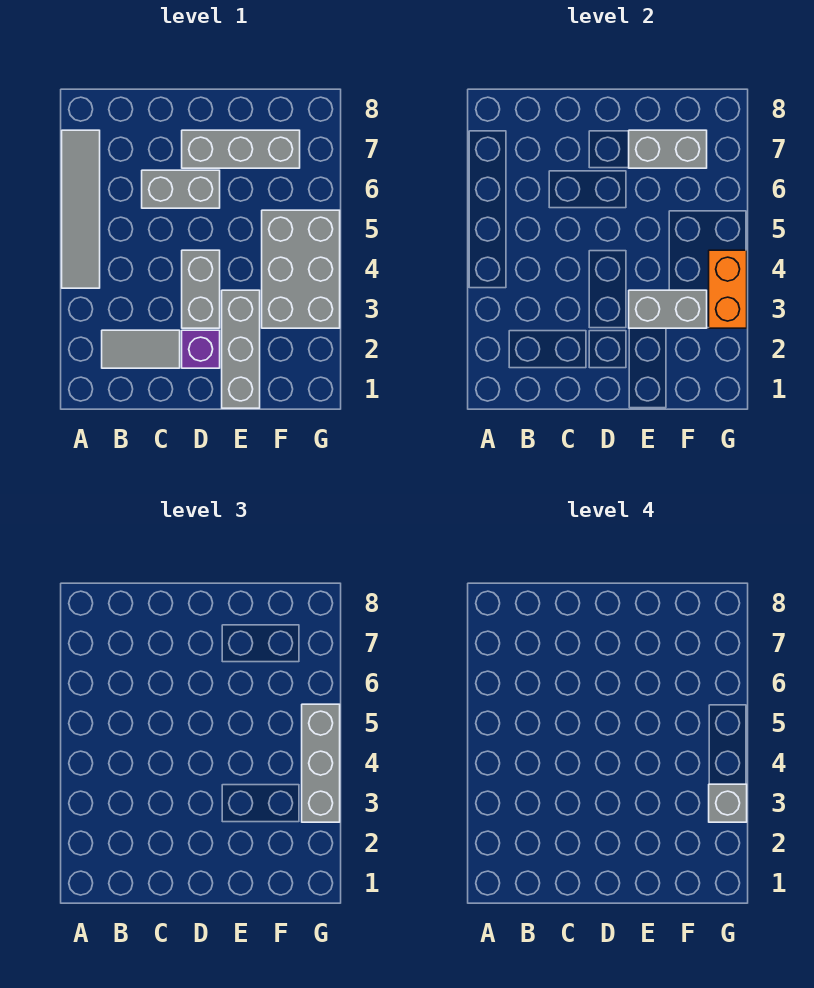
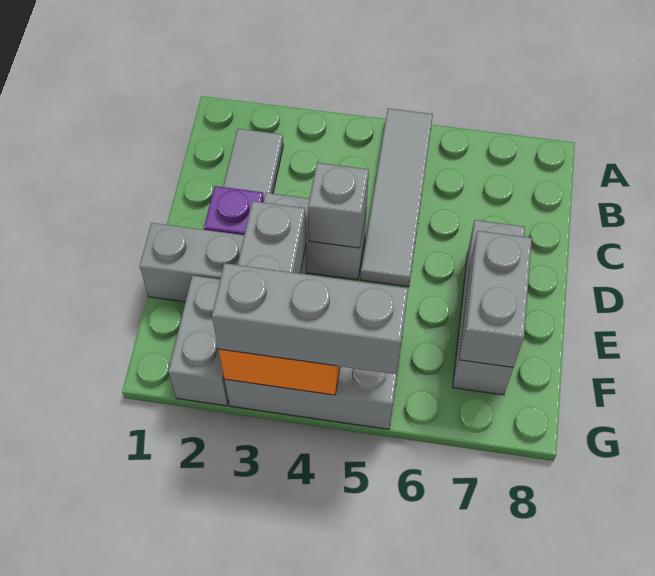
grey tile A4:A7 level 1 -> grey tile A5:D5 level 1
grey brick C6:D6 level 1 -> grey brick F2:G2 level 1
grey brick G3 level 4 -> grey brick D4 level 2

